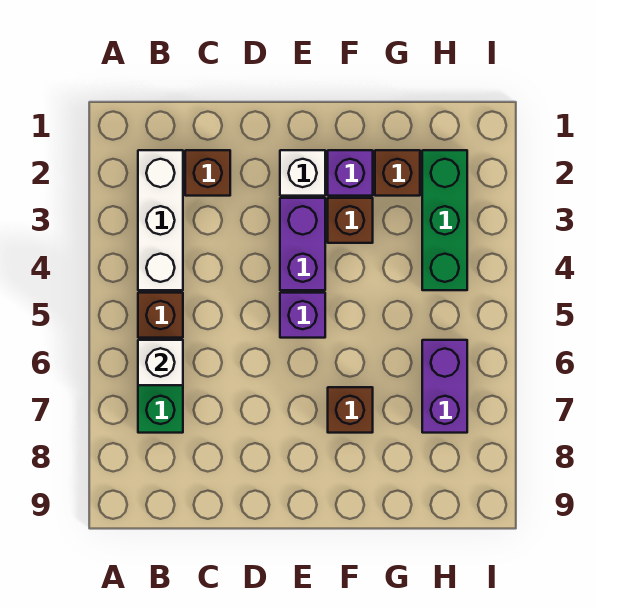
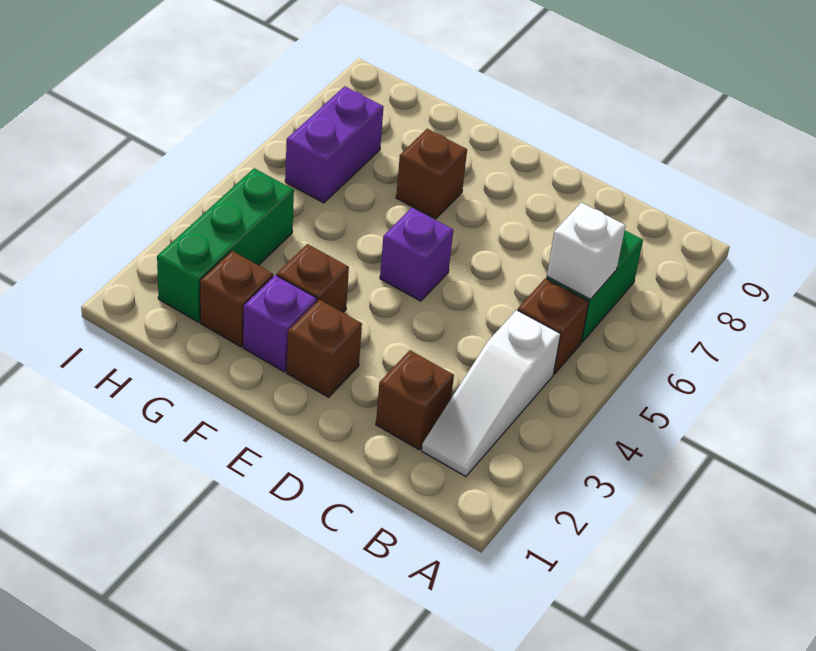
white brick B2:B4 level 1 -> white slope B2:B4 level 1 top 4
white brick E2 level 1 -> brown brick E2 level 1
purple brick E3:E4 level 1 -> none

